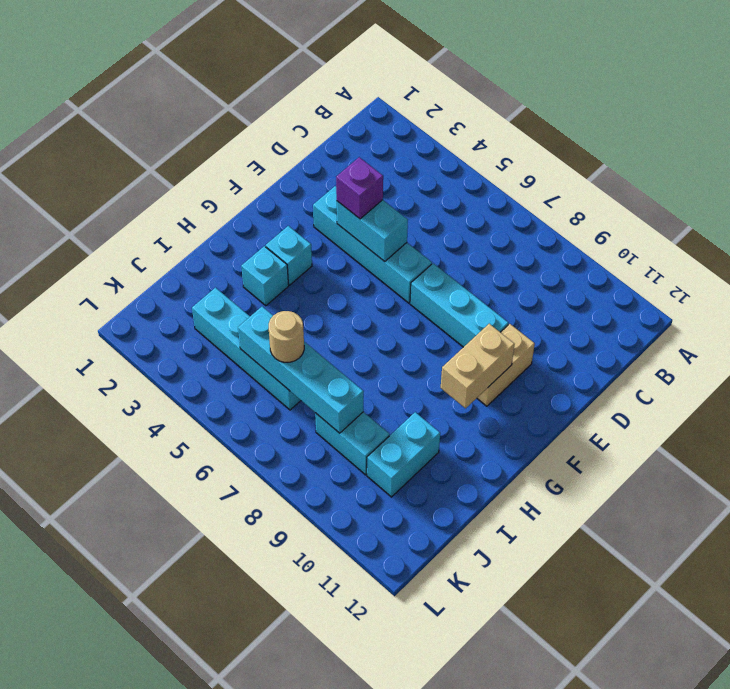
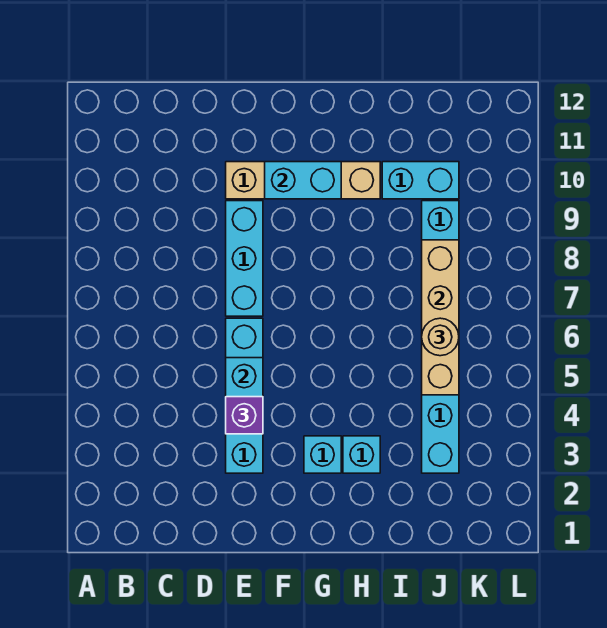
tan brick E10:F10 level 1 -> tan brick E10:H10 level 1
tan brick F10:G10 level 2 -> cyan brick F10:G10 level 2
cyan brick J5:J8 level 2 -> tan brick J5:J8 level 2

